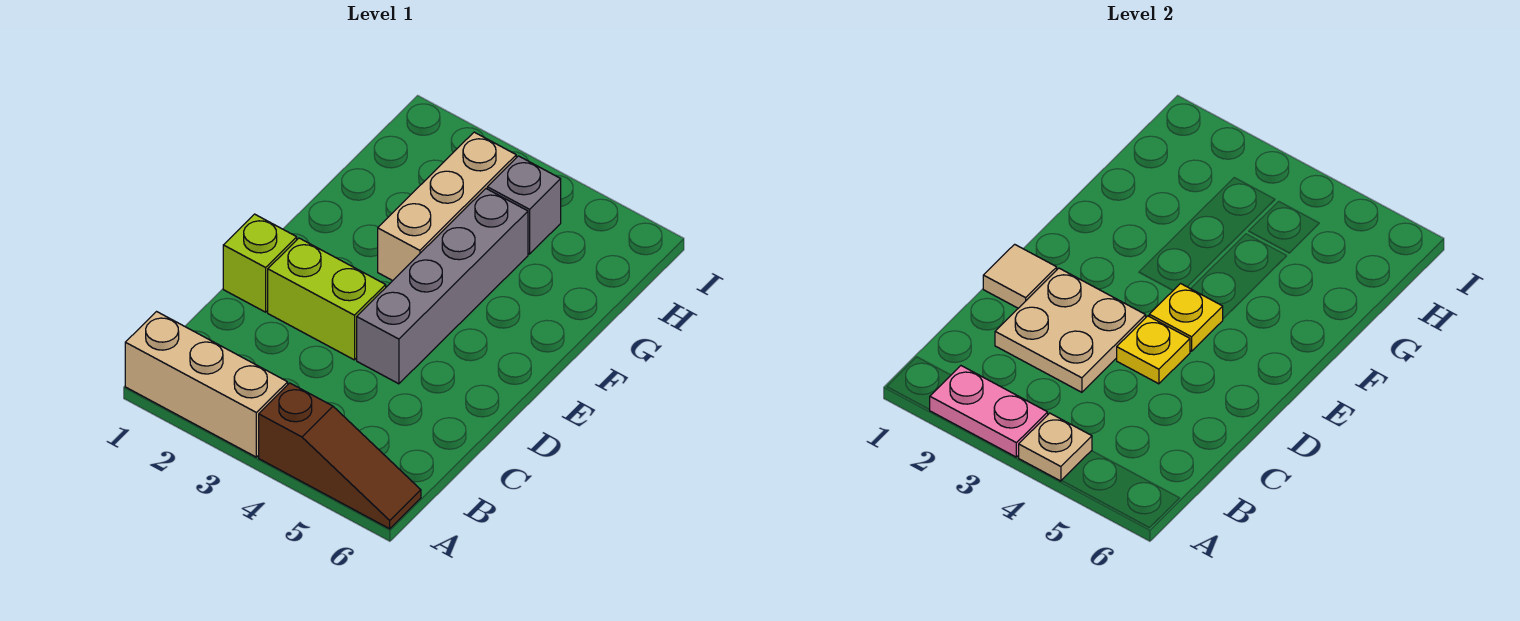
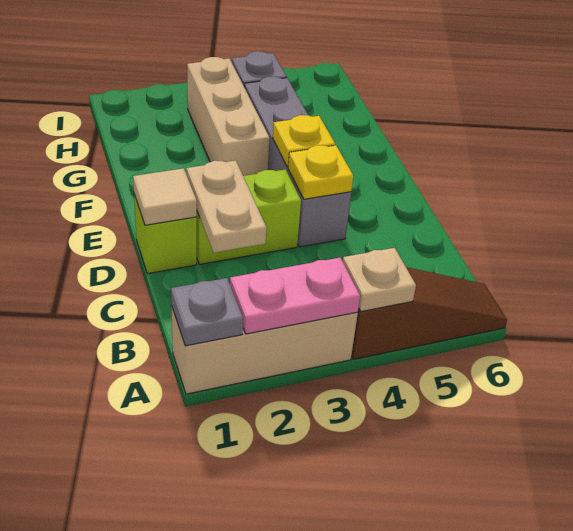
none -> grey plate A1 level 2
tan plate C2:D3 level 2 -> tan plate C2:D2 level 2

